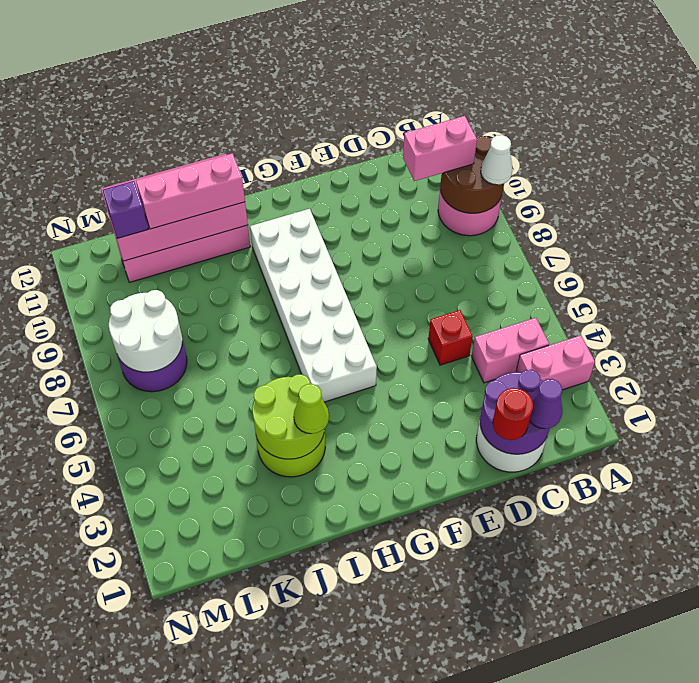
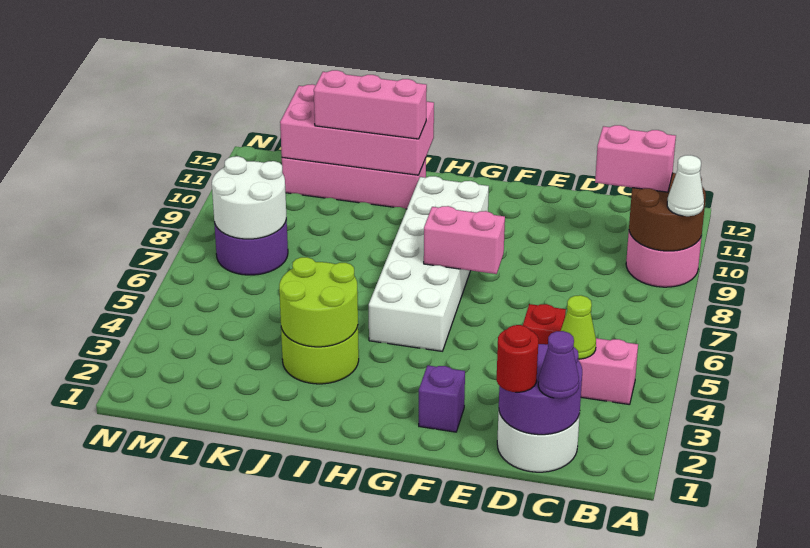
pink brick A3:B3 level 1 -> pink brick F7:G7 level 2
lime cone I3 level 3 -> lime cone C4 level 2
purple brick L11 level 3 -> purple brick F2 level 1

